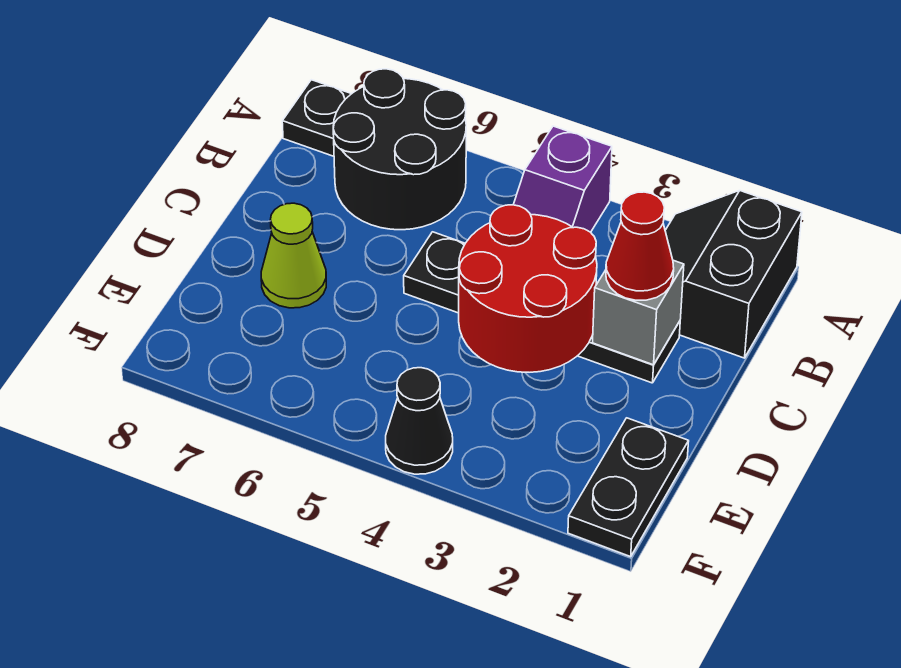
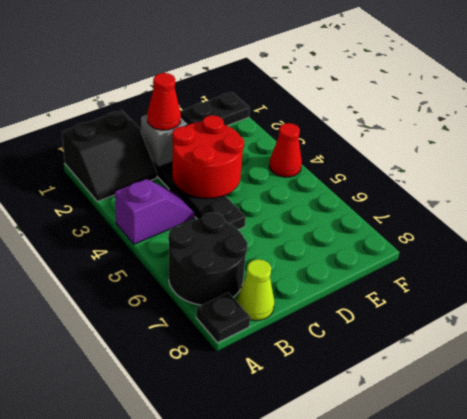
lime cone D7 level 1 -> lime cone B8 level 1
black cone F4 level 1 -> red cone F4 level 1

